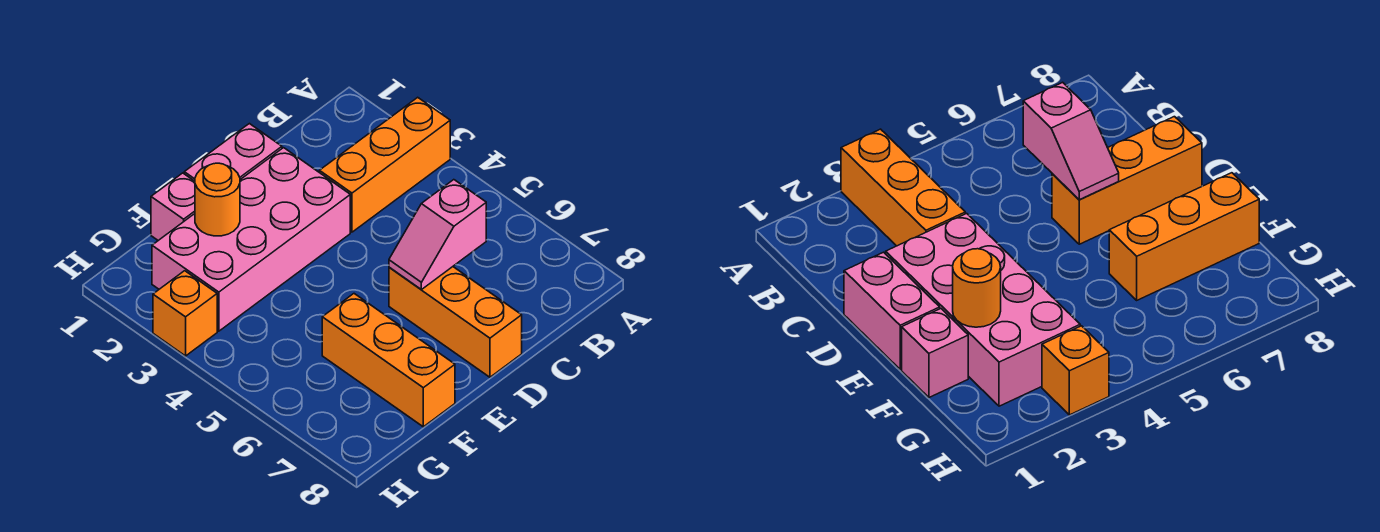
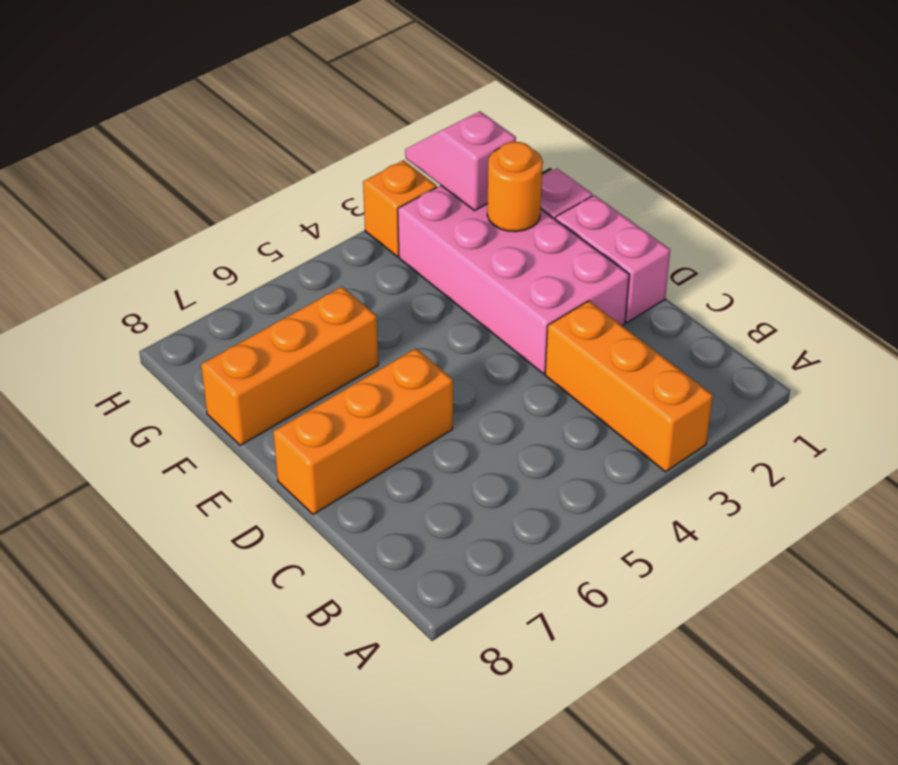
pink slope C6:D6 level 2 top C -> pink slope G2:H2 level 2 top G

